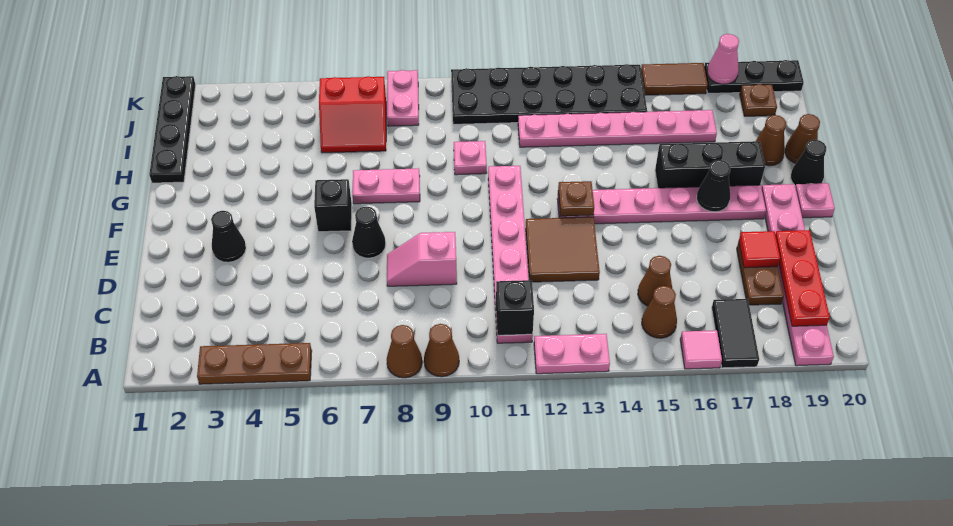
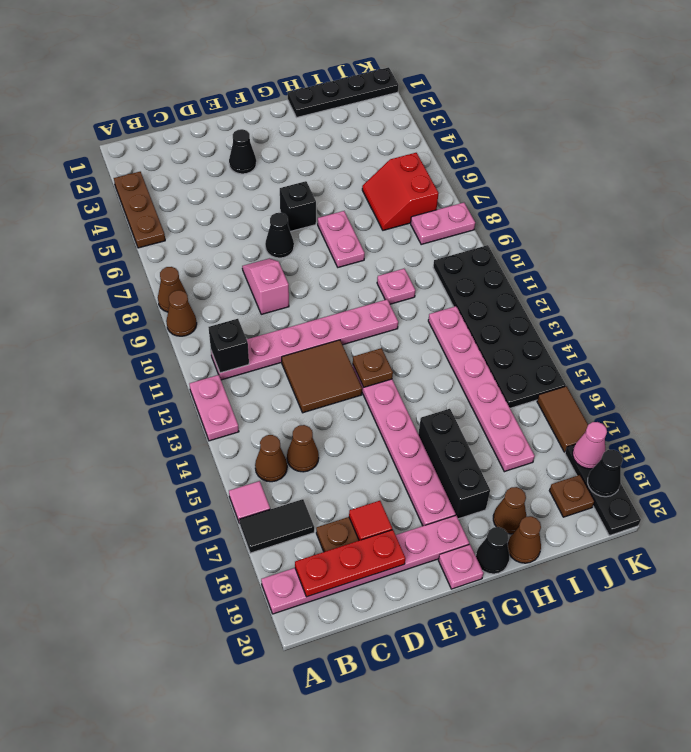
black cone F17 level 2 -> black cone K19 level 2

